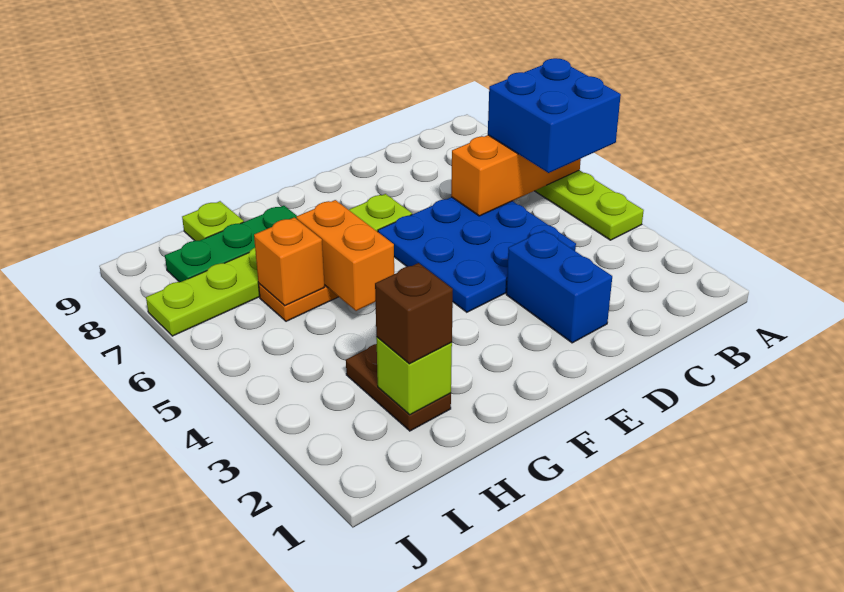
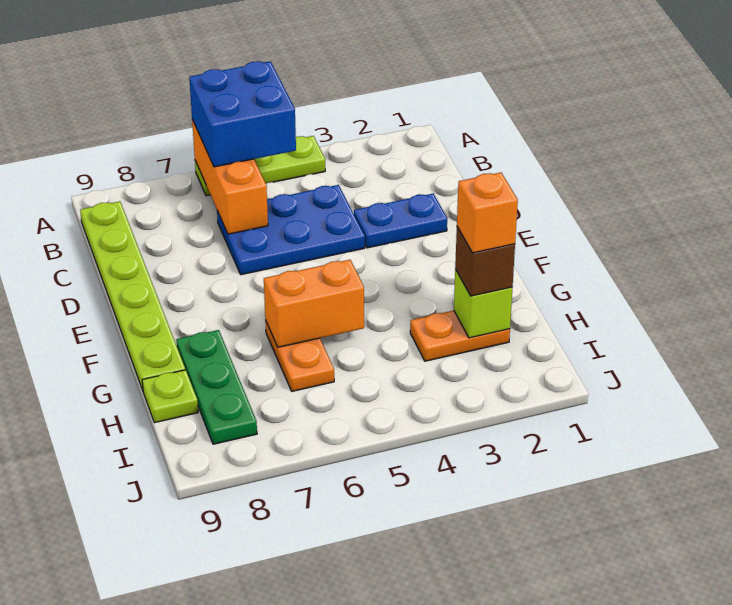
blue plate C4:E6 level 1 -> blue plate C4:D6 level 1
blue brick D2:D3 level 1 -> blue plate D2:D3 level 1
lime plate E7:J7 level 1 -> lime plate B9:G9 level 1
brown plate H2:H3 level 1 -> orange plate H2:H3 level 1
orange brick H6 level 2 -> orange brick H2 level 4

